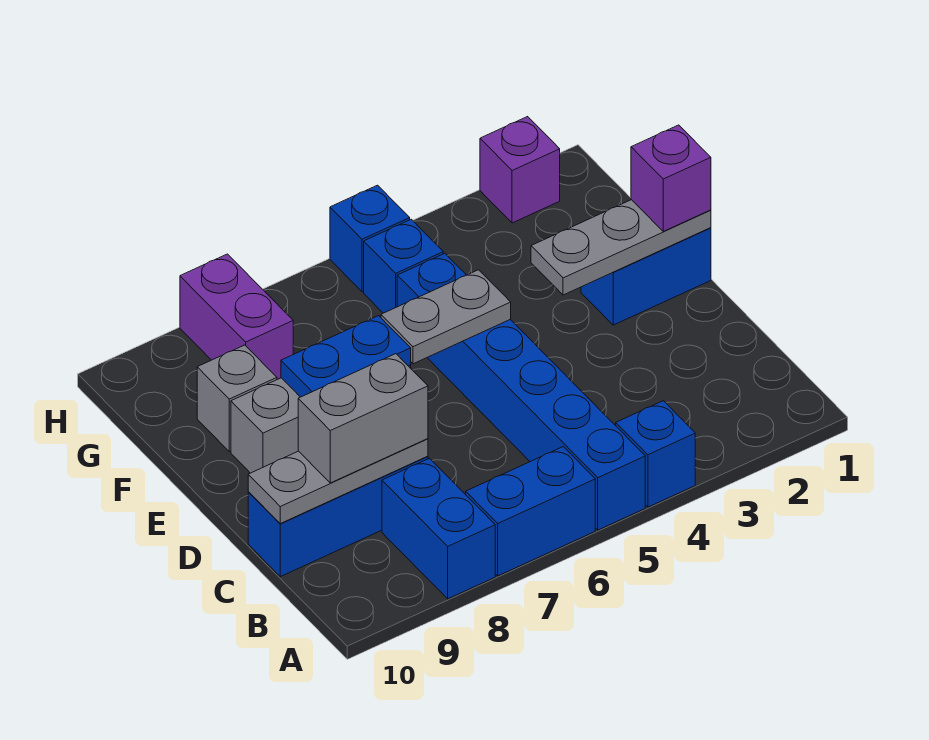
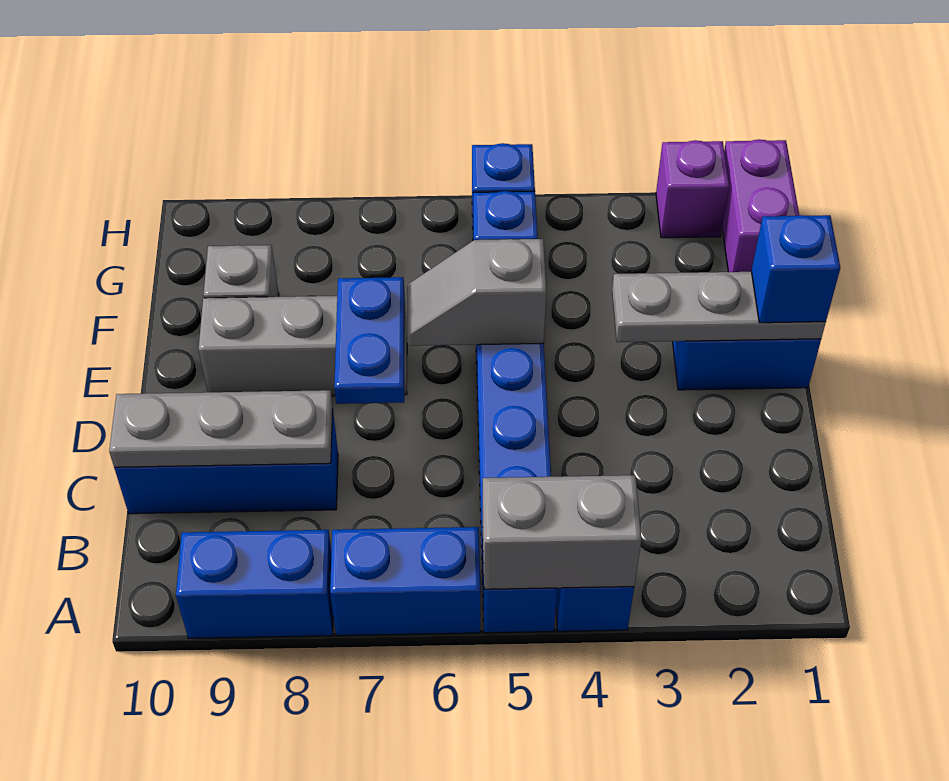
blue brick A8:B8 level 1 -> blue brick A8:A9 level 1
grey brick C8:C9 level 3 -> grey brick A4:A5 level 2
purple brick E1 level 3 -> blue brick E1 level 3
grey plate E5:E6 level 2 -> grey slope E5:E6 level 2 top 5
blue plate E7:E8 level 2 -> blue plate D7:E7 level 2
purple brick G8:H8 level 1 -> purple brick G1:H1 level 1

